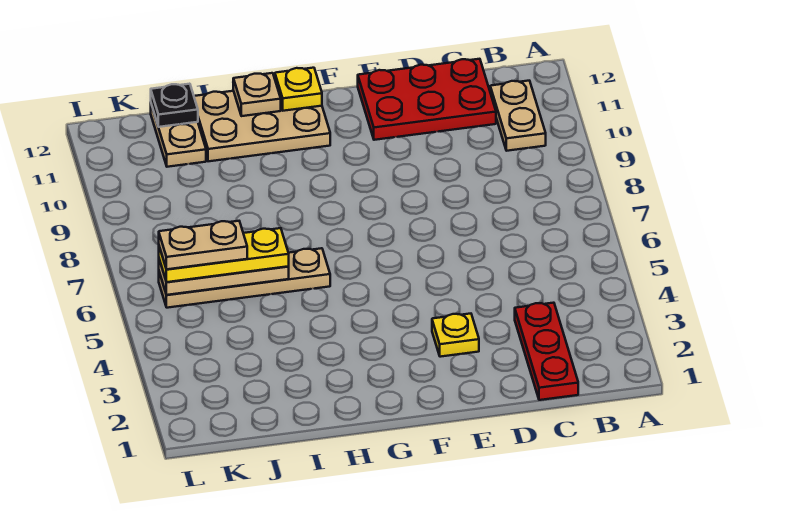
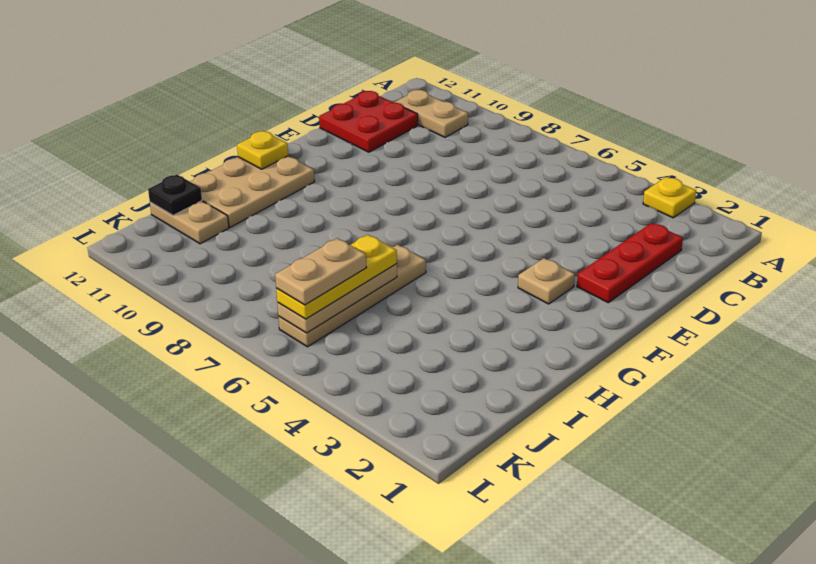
red plate C1:C3 level 1 -> red plate C2:E2 level 1
red plate C11:E12 level 1 -> red plate C11:D12 level 1
yellow plate E3 level 1 -> yellow plate A3 level 1
tan plate H12 level 2 -> tan plate F3 level 1

